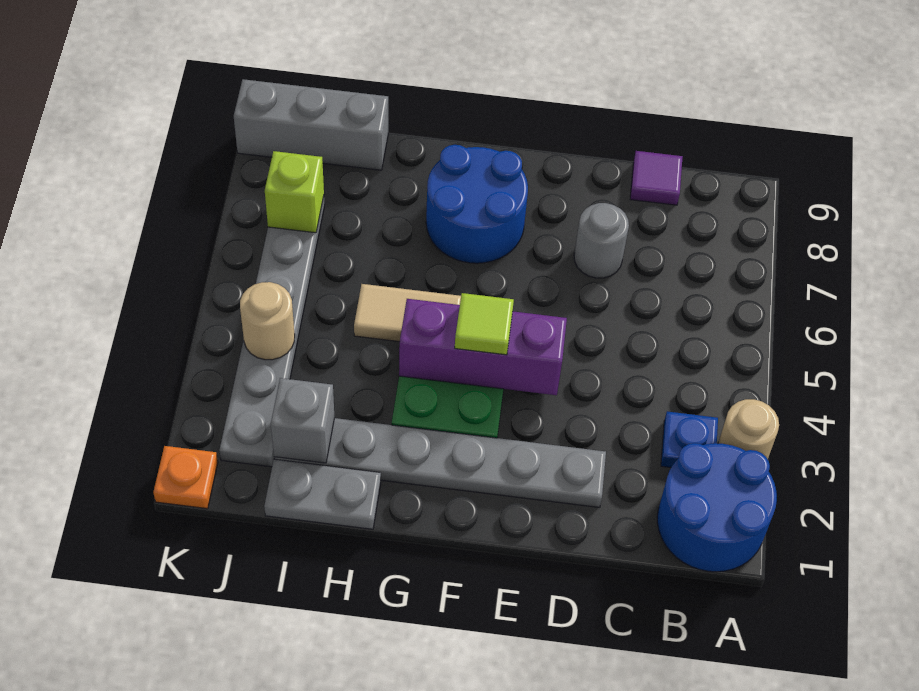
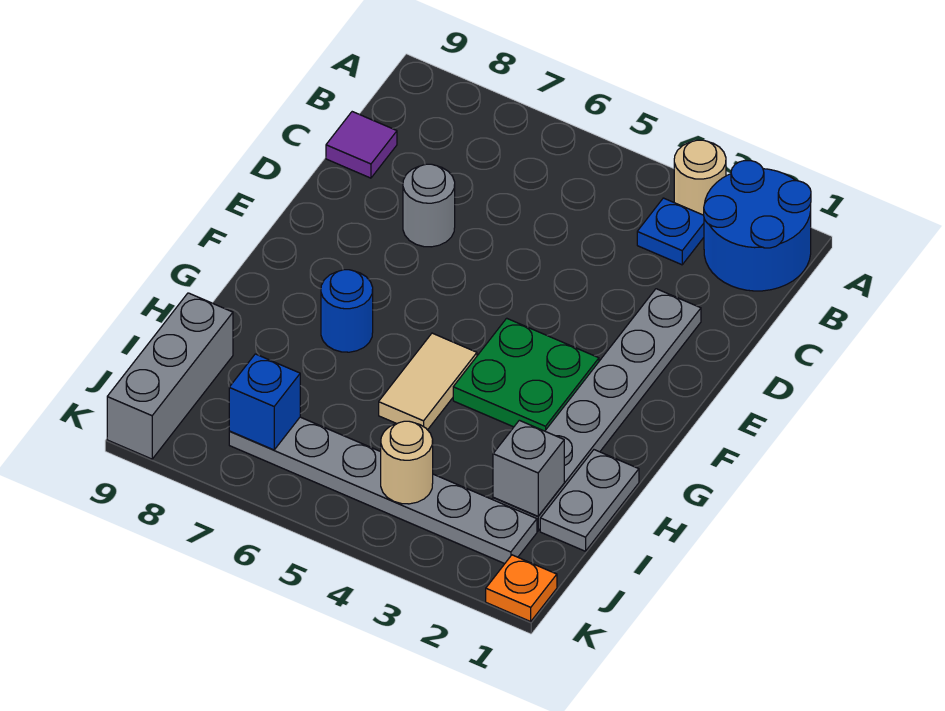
purple brick E4:G4 level 2 -> none
lime tile F4 level 3 -> none
blue round brick F7:G8 level 1 -> blue round brick G7 level 1
lime brick J7 level 2 -> blue brick J7 level 2

